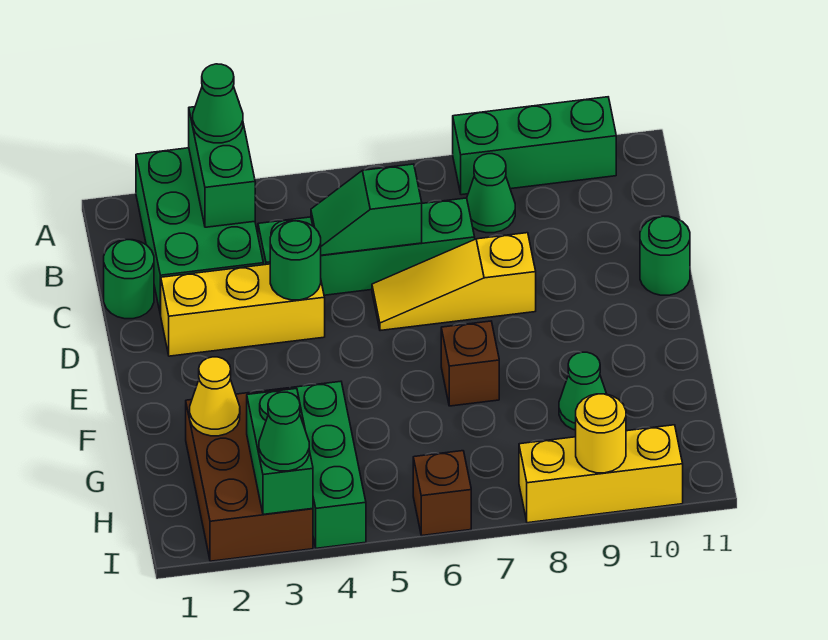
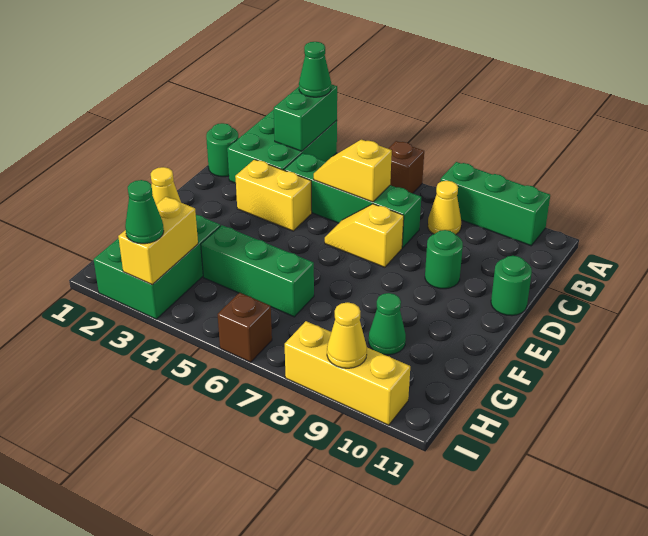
green cone B8 level 1 -> yellow cone B8 level 1
green slope C5:C6 level 2 top 6 -> yellow slope C5:C6 level 2 top 6
yellow brick D2:D4 level 1 -> yellow brick D3:D4 level 1
green round brick D4 level 2 -> green round brick D9 level 1
yellow slope D6:D8 level 1 top 8 -> yellow slope D6:D7 level 1 top 7
brown brick F7 level 1 -> brown brick A6 level 1
brown brick G2:I3 level 1 -> green brick G2:I3 level 1
green brick G4:I4 level 1 -> green brick G4:G6 level 1
green brick H3:I3 level 2 -> yellow brick H3:I3 level 2
yellow round brick I9 level 2 -> yellow cone I9 level 2

